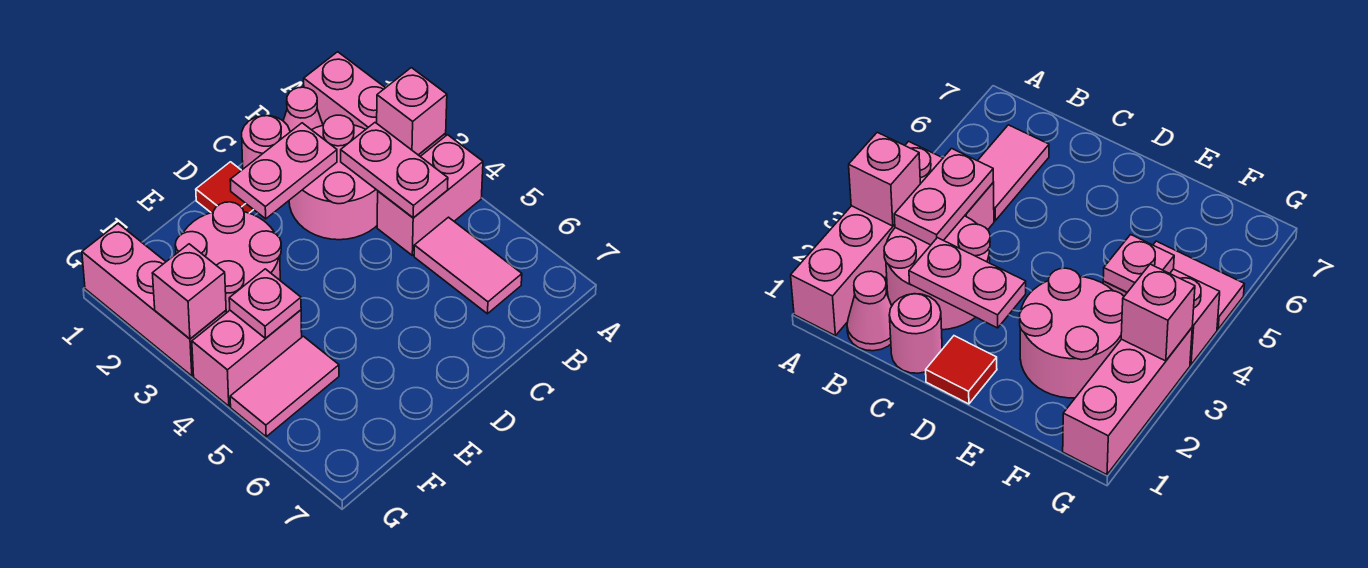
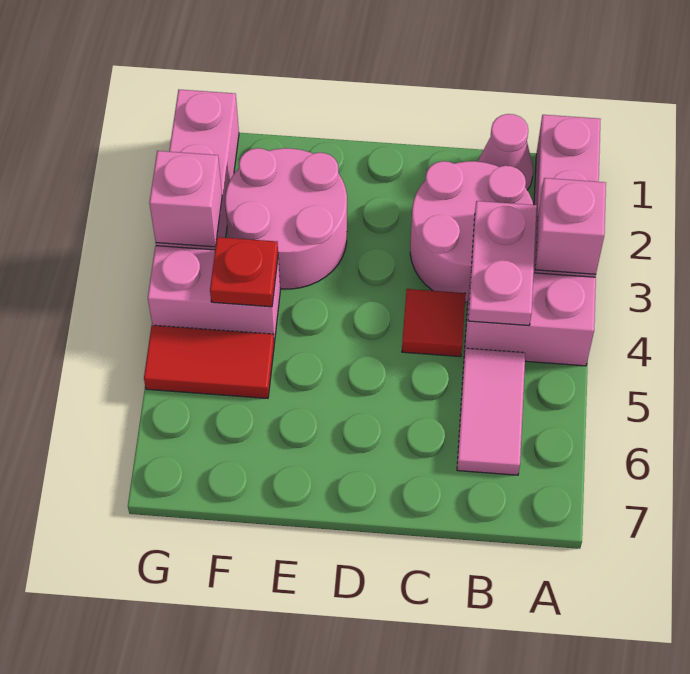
pink round brick C1 level 1 -> none
pink plate C2:D2 level 2 -> none
red tile D1 level 1 -> red tile C4 level 1
pink plate F4 level 2 -> red plate F4 level 2
pink tile F5:G5 level 1 -> red tile F5:G5 level 1

